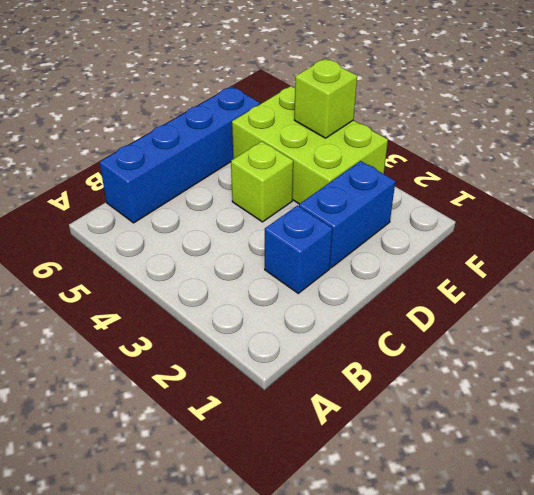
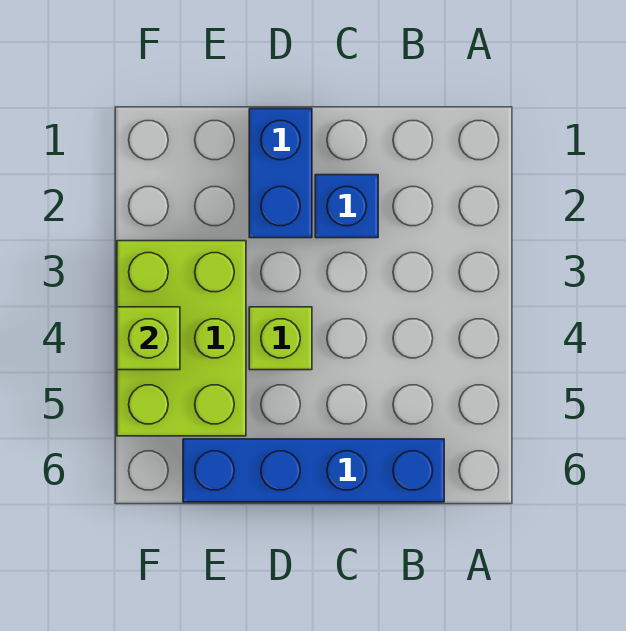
blue brick D2:E2 level 1 -> blue brick D1:D2 level 1

